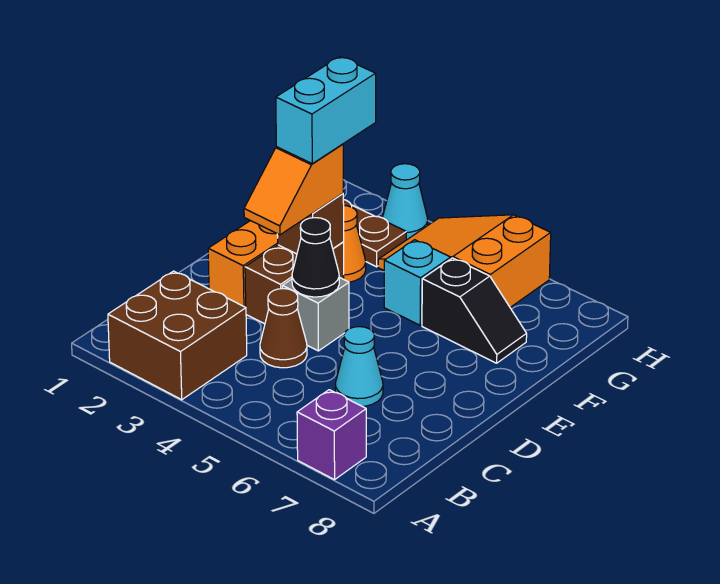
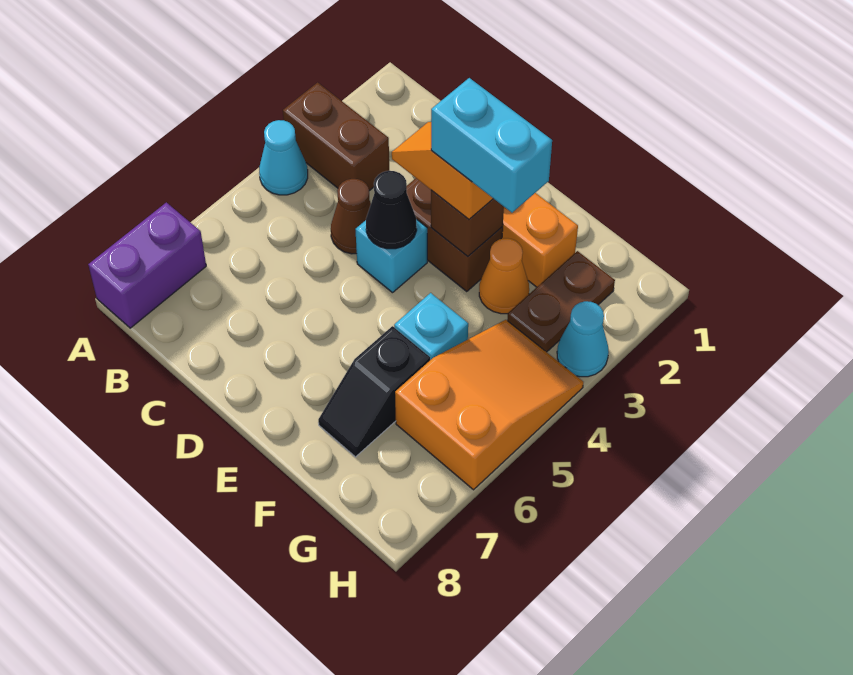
brown brick A2:B3 level 1 -> brown brick A3:B3 level 1
purple brick A7 level 1 -> purple brick A7:A8 level 1
cyan cone C6 level 1 -> cyan cone A4 level 1
grey brick D4 level 1 -> cyan brick D4 level 1

